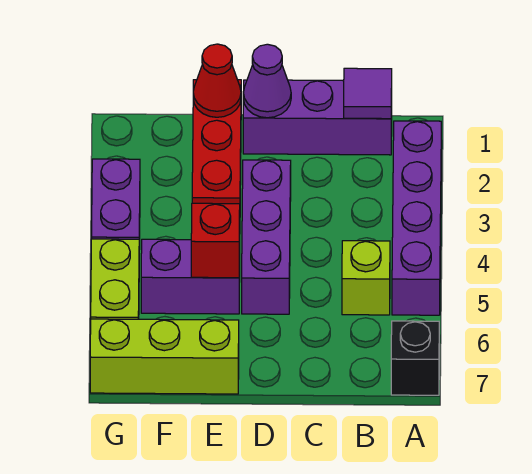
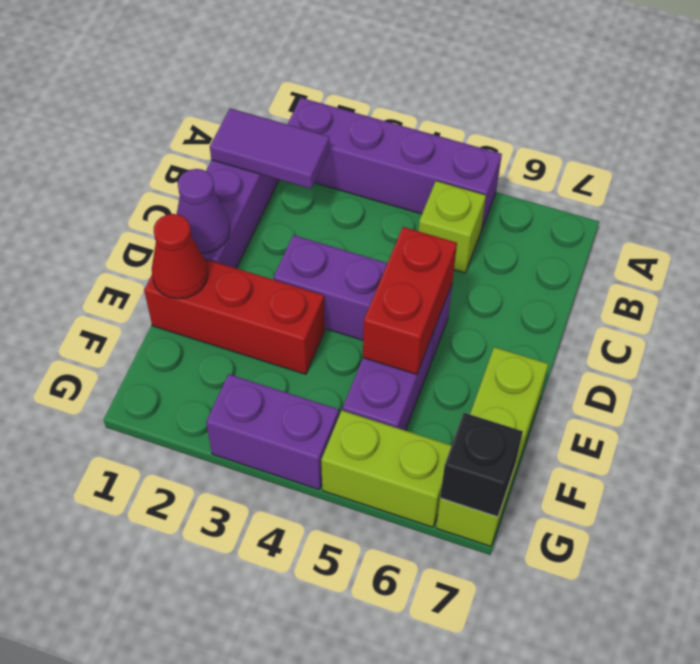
black brick A7 level 1 -> black brick G7 level 2
purple tile B1 level 2 -> purple tile B1:B2 level 2
red brick E5 level 2 -> red brick D5:E5 level 2

